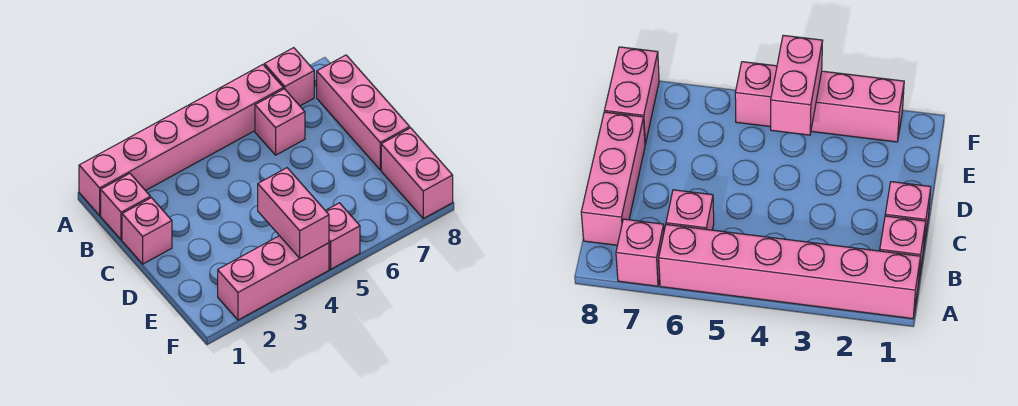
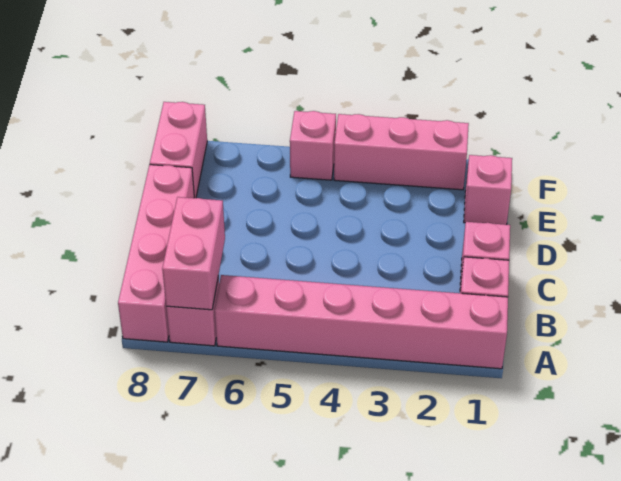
pink brick B6 level 1 -> pink brick E1 level 1
pink brick B8:D8 level 1 -> pink brick A8:D8 level 1
pink brick E4:F4 level 2 -> pink brick A7:B7 level 2

